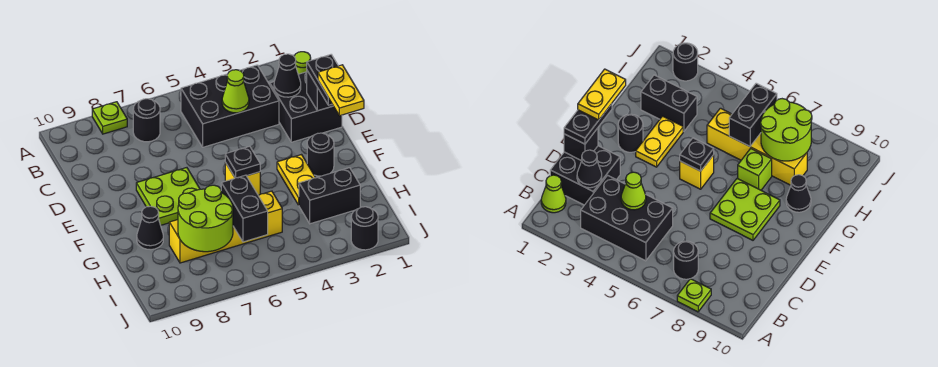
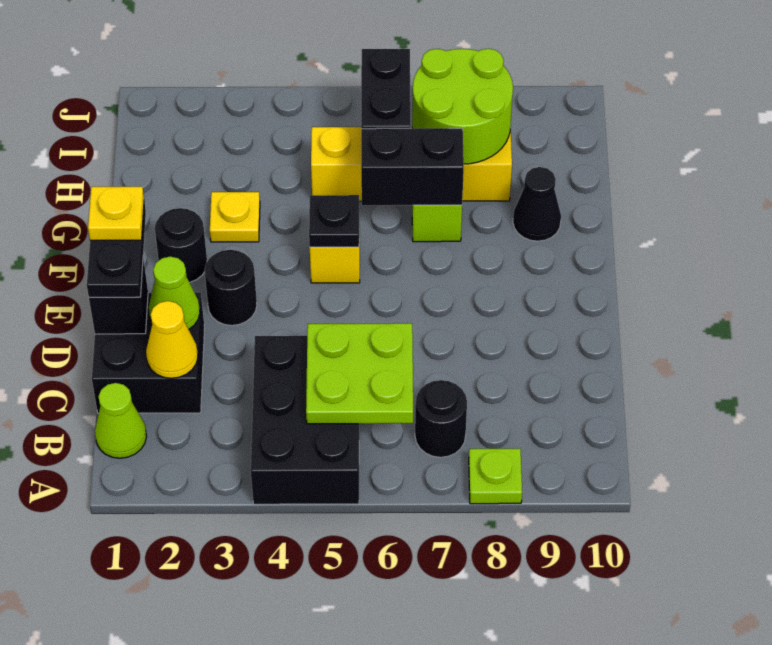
black brick B3:C5 level 1 -> black brick A4:C5 level 1
black cone C2 level 2 -> yellow cone C2 level 2
lime cone C4 level 2 -> lime cone D2 level 2
yellow plate E1:F1 level 4 -> yellow plate E1 level 4
lime plate E7:F8 level 1 -> lime plate B5:C6 level 2
yellow plate F3:G3 level 1 -> yellow plate G3 level 1
black brick H2:H3 level 1 -> black brick G6:G7 level 2
black round brick J2 level 1 -> black round brick E3 level 1

